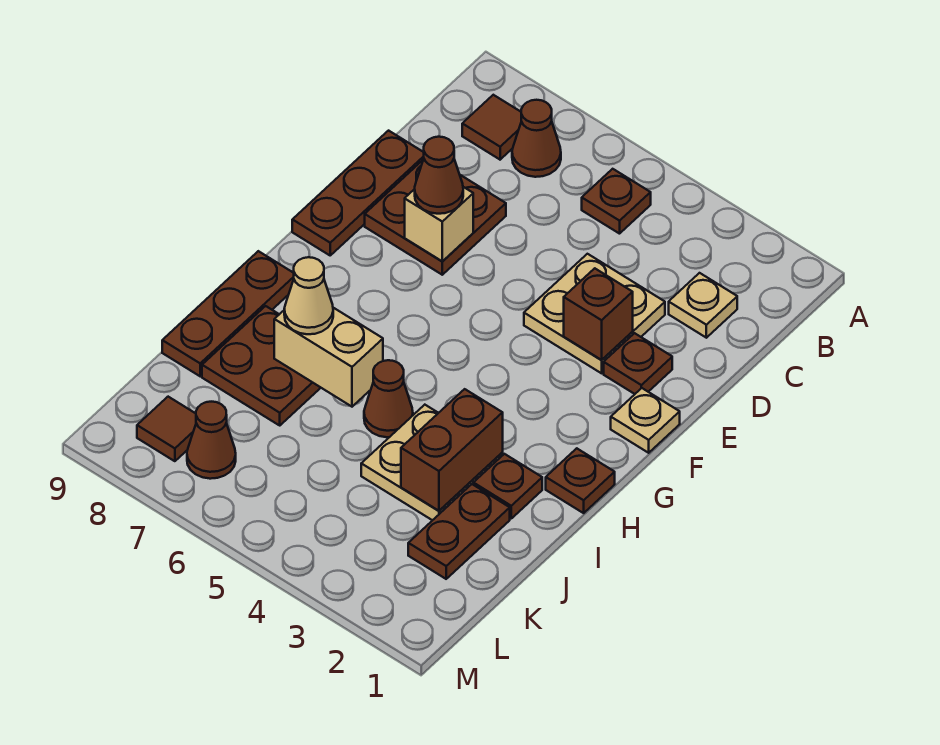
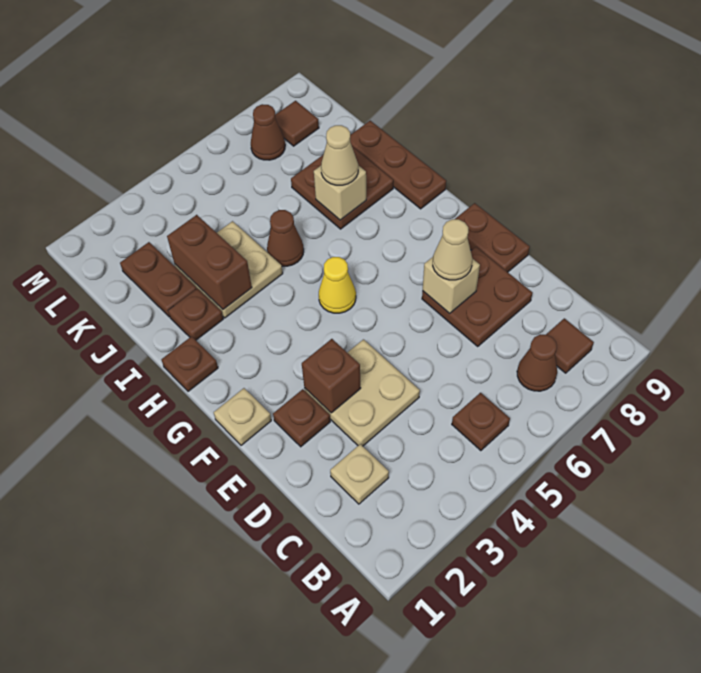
brown plate D9:F9 level 1 -> brown plate E9:F9 level 1
brown cone E7 level 3 -> tan cone E7 level 3
none -> yellow cone G5 level 1
tan brick I6:I7 level 2 -> tan brick I7 level 2

